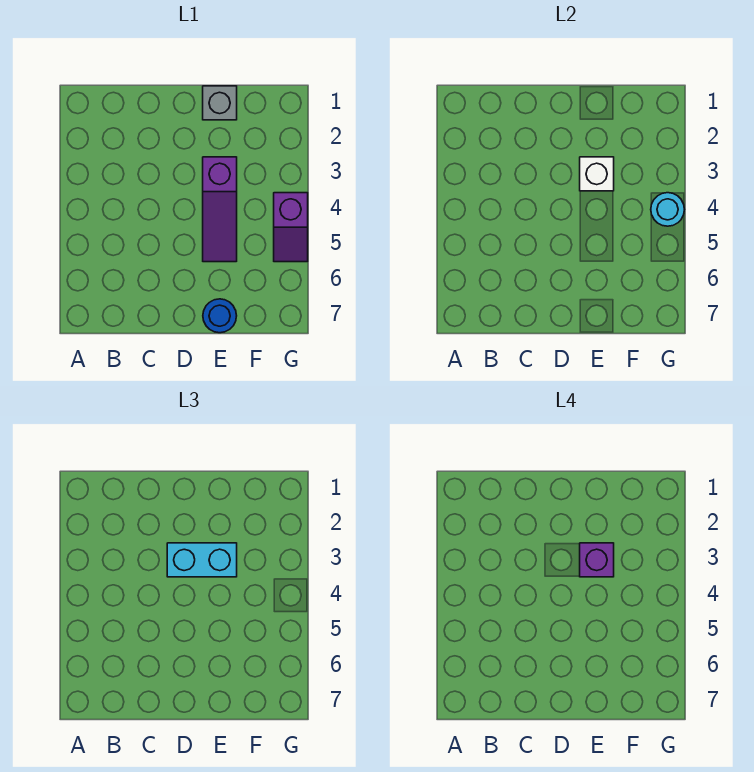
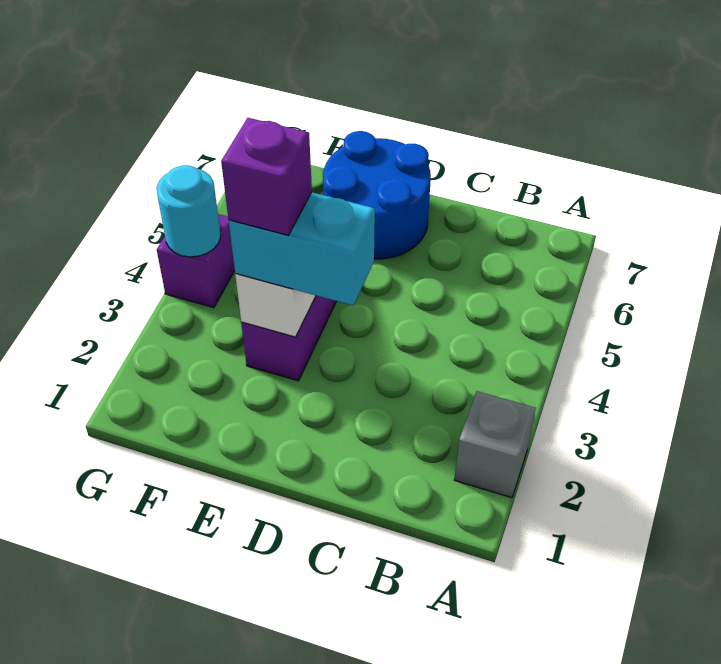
grey brick E1 level 1 -> grey brick A2 level 1
blue round brick E7 level 1 -> blue round brick D6:E7 level 1

